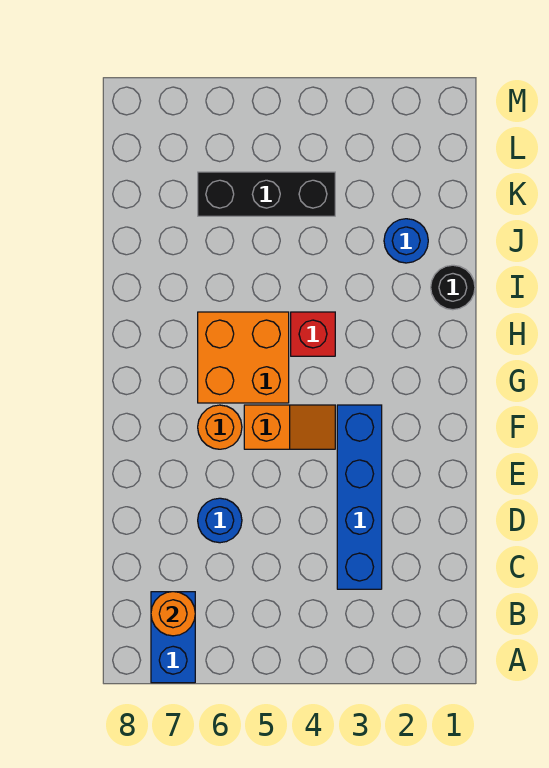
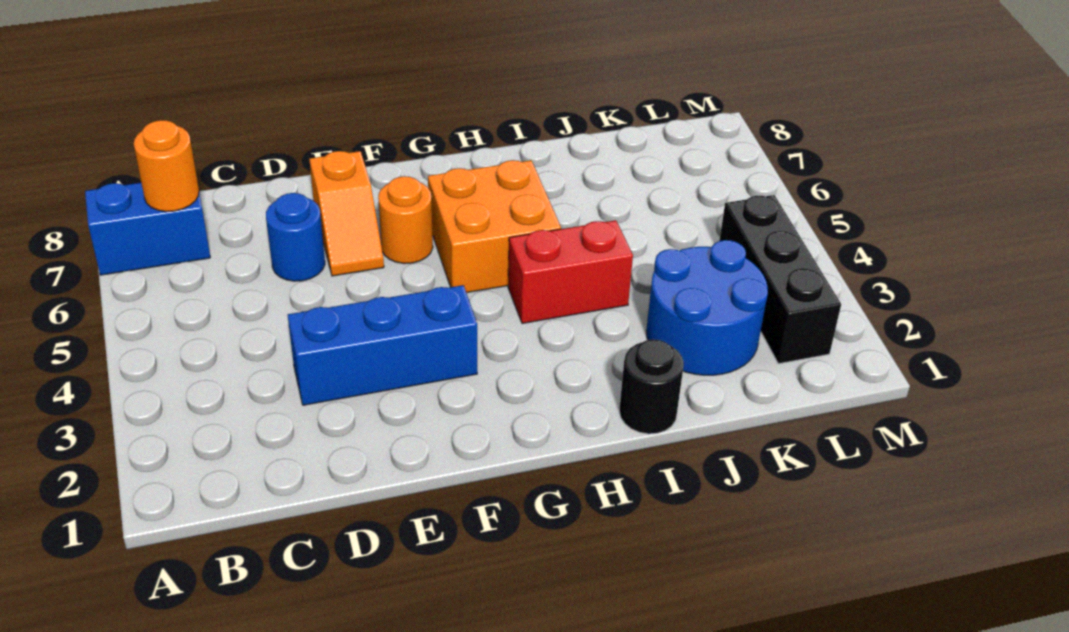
blue brick C3:F3 level 1 -> blue brick D3:F3 level 1
orange slope F4:F5 level 1 top 5 -> orange slope E6:E7 level 1 top 7
red brick H4 level 1 -> red brick H4:I4 level 1
blue round brick J2 level 1 -> blue round brick J2:K3 level 1
black brick K4:K6 level 1 -> black brick L2:L4 level 1

